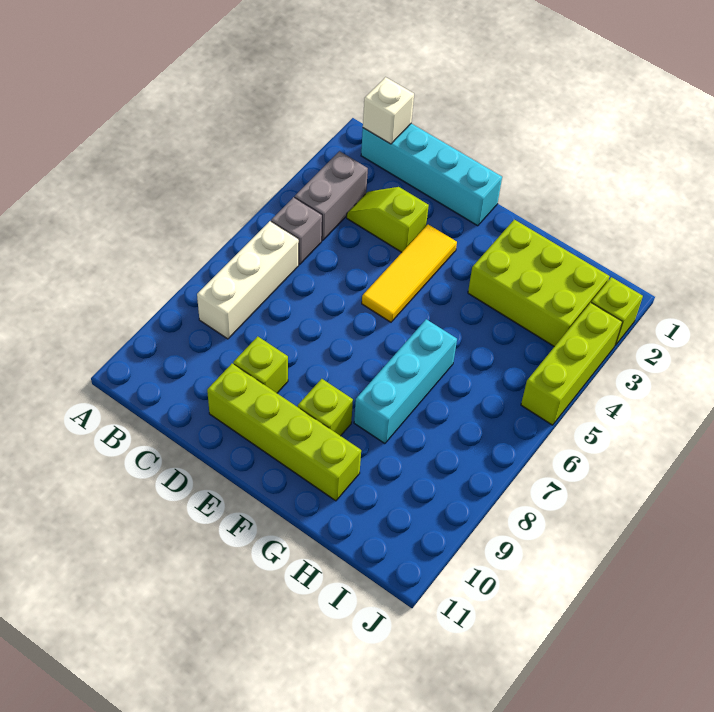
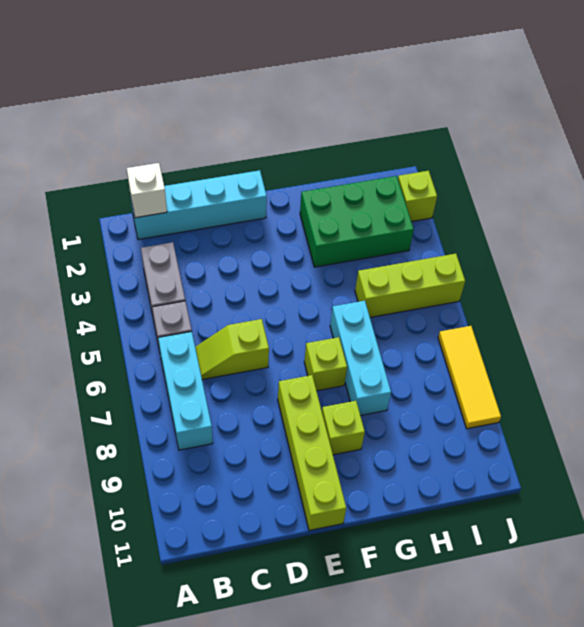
white brick B6:B8 level 1 -> cyan brick B6:B8 level 1
lime slope C3:D3 level 1 top D -> lime slope C6:D6 level 1 top D
lime brick D9 level 1 -> lime brick F7 level 1
lime brick D10:G10 level 1 -> lime brick E8:E11 level 1
yellow tile E3:E5 level 1 -> yellow tile J7:J9 level 1
lime brick G2:I3 level 1 -> green brick G2:I3 level 1
lime brick J3:J5 level 1 -> lime brick H5:J5 level 1

